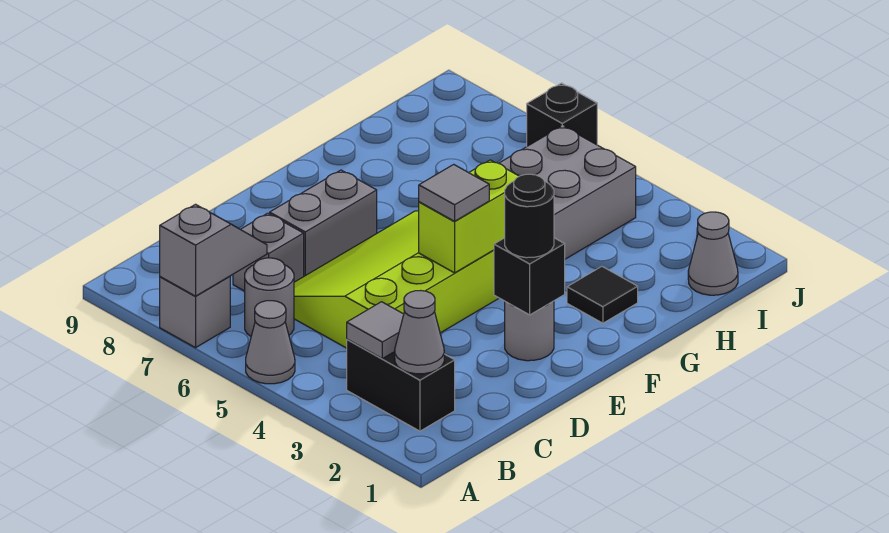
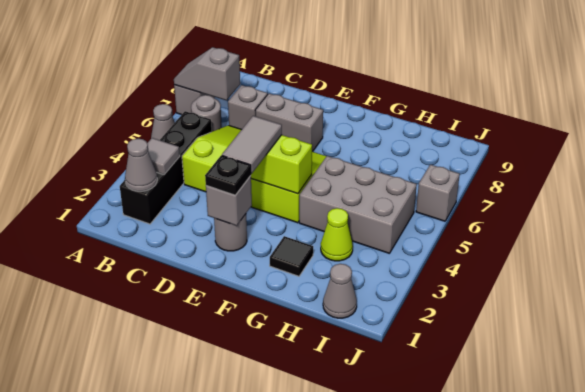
grey slope A7:B7 level 2 top A -> grey slope A7:B7 level 2 top B
black brick B2:B3 level 1 -> black brick B2:B5 level 1
black brick E2 level 2 -> grey brick E2 level 2
black round brick E2 level 3 -> black plate E2 level 3
grey tile E4 level 3 -> grey tile E3:E4 level 3
none -> lime cone H3 level 1
black brick J6 level 1 -> grey brick J6 level 1

